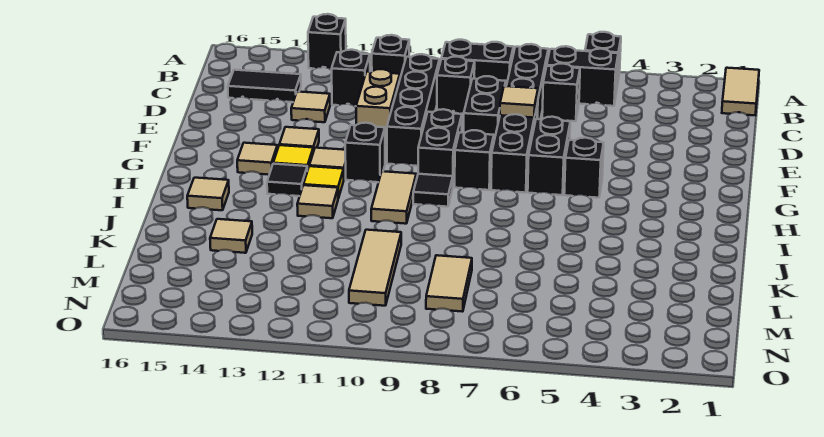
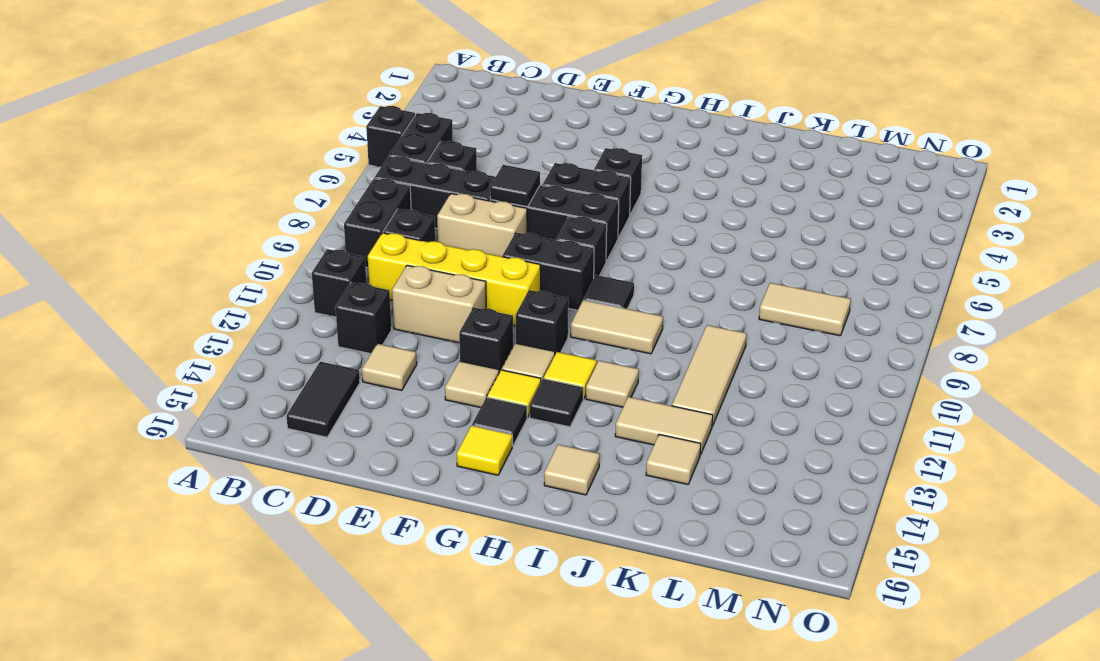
tan tile A1:B1 level 1 -> tan tile J13:K13 level 1
black brick A13 level 1 -> black brick F12 level 1
black brick C10:F10 level 1 -> yellow brick C10:F10 level 1
black brick D8:E8 level 1 -> tan brick D8:E8 level 1
tan tile E7 level 2 -> black tile E7 level 2
tan tile G14 level 1 -> black tile G14 level 1
none -> yellow tile G15 level 1
tan tile K10:M10 level 1 -> tan tile K10:K12 level 1

